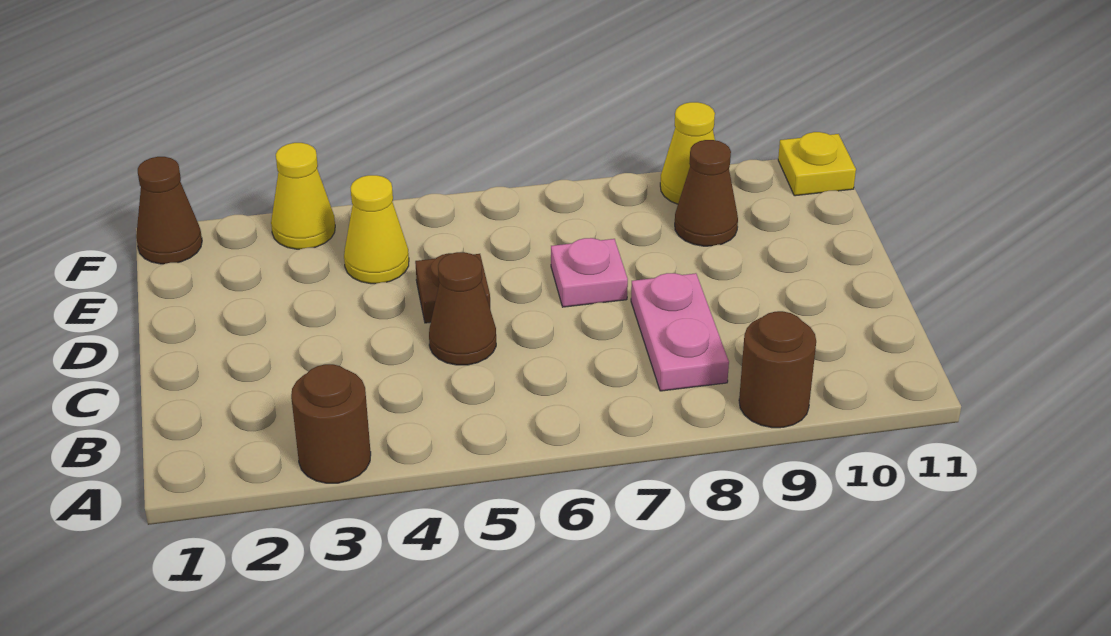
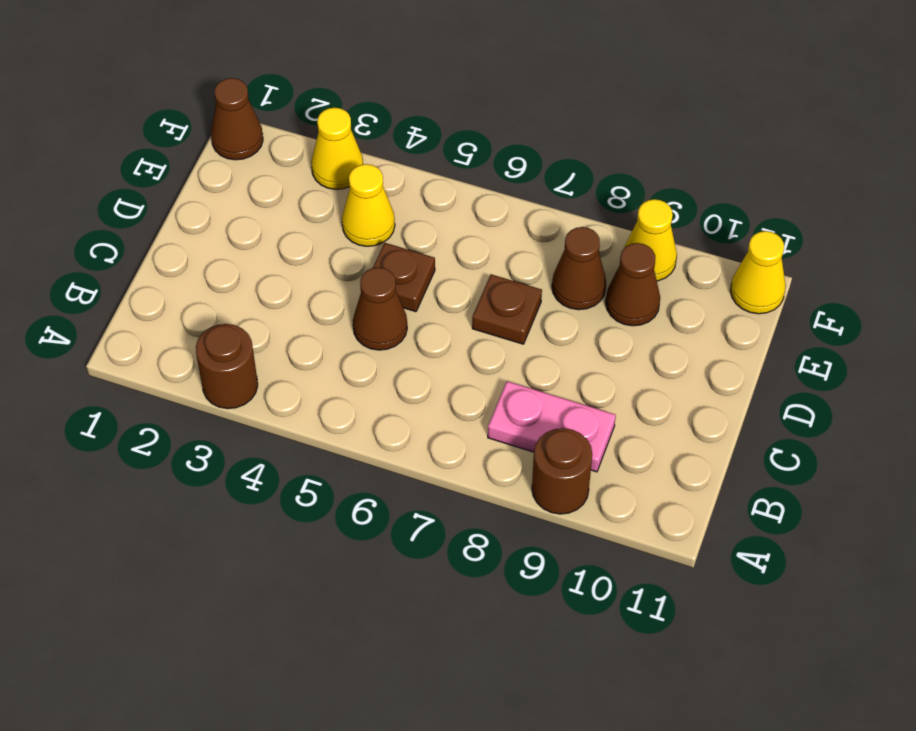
pink plate B8:C8 level 1 -> pink plate B8:B9 level 1
pink plate D7 level 1 -> brown plate D7 level 1
none -> brown cone E8 level 1
yellow plate F11 level 1 -> yellow cone F11 level 1

